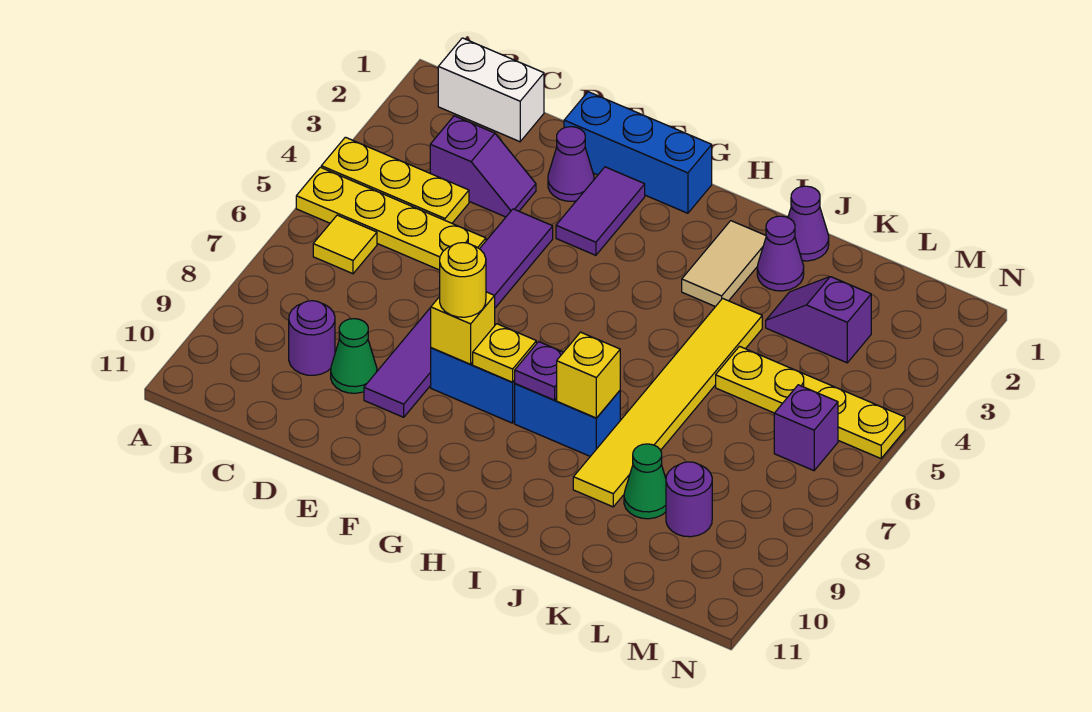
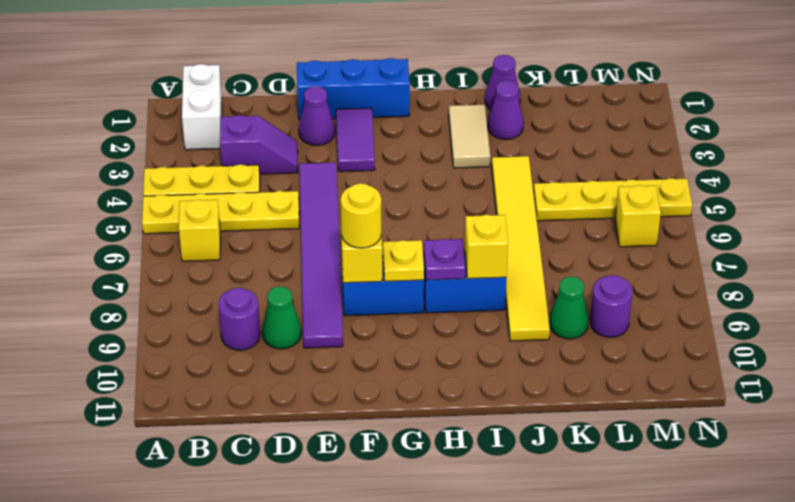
white brick B1:C1 level 1 -> white brick B1:B2 level 1
yellow tile B6 level 1 -> yellow brick B6 level 1
purple slope K3:L3 level 1 top L -> none
purple brick M6 level 1 -> yellow brick M6 level 1

